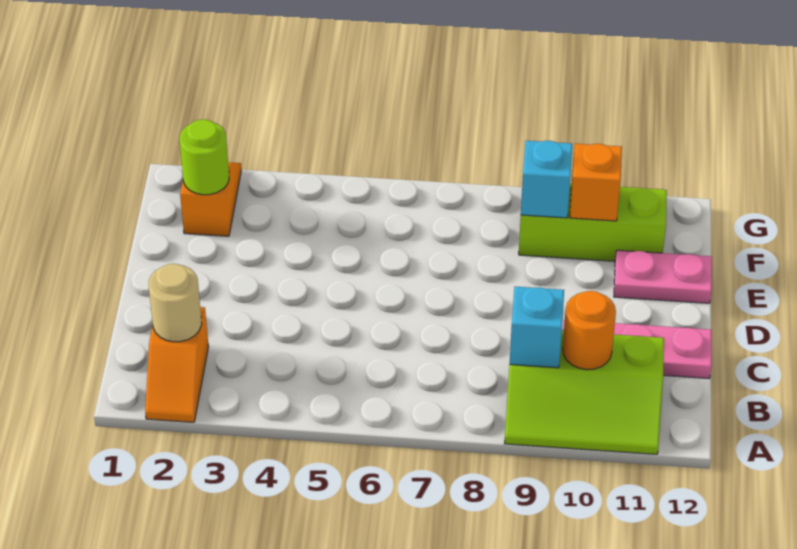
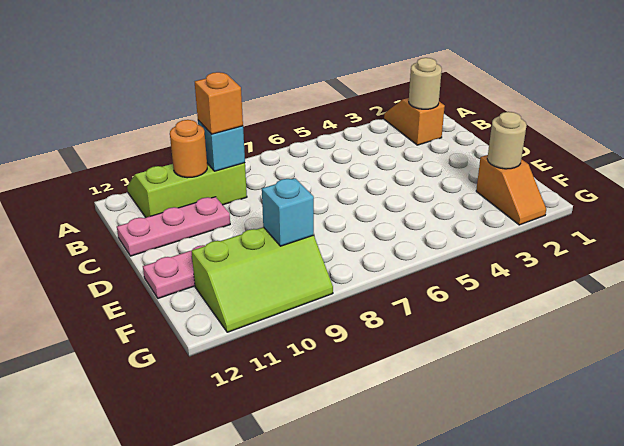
lime round brick F2 level 2 -> tan round brick F2 level 2
orange brick F10 level 2 -> orange brick B9 level 3

